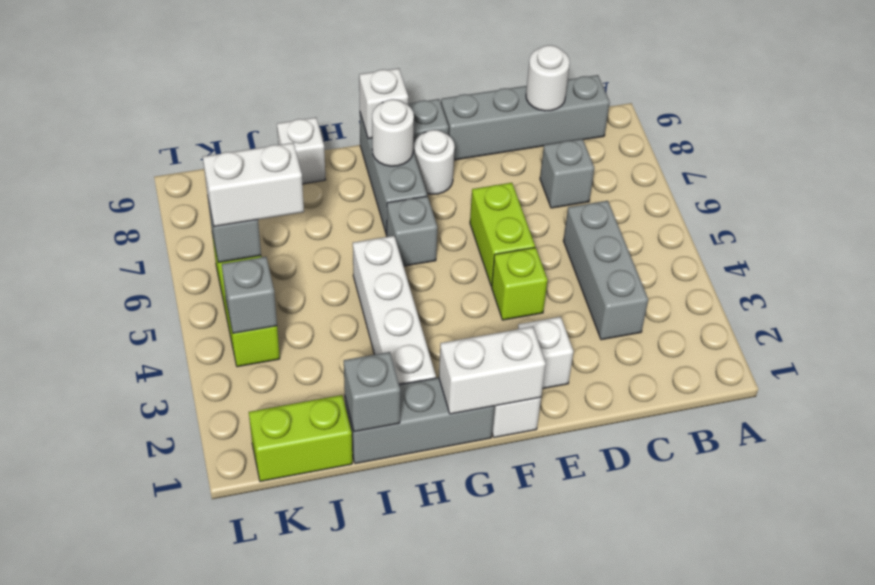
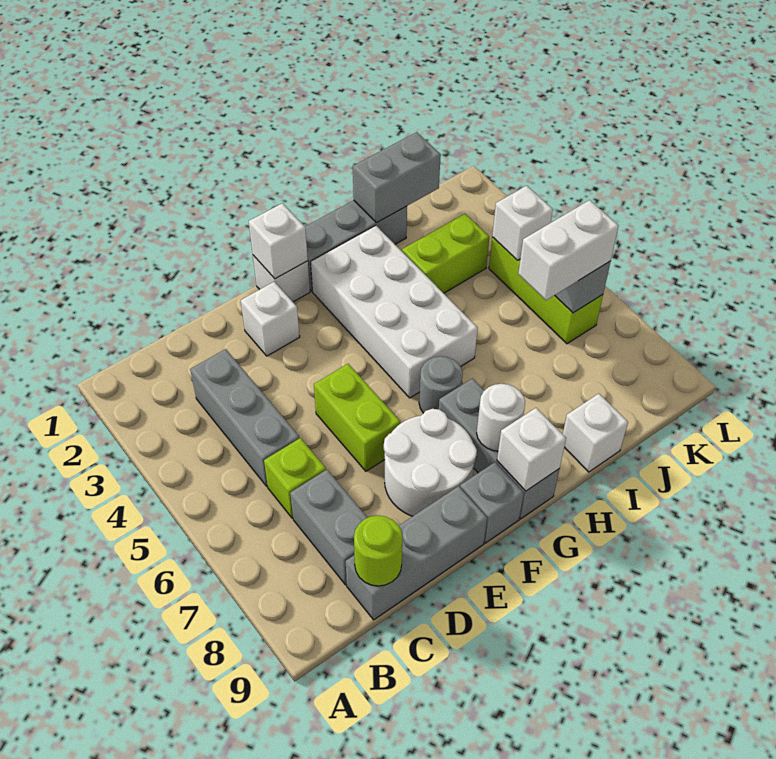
grey brick B9:E9 level 1 -> grey brick C9:E9 level 1
grey brick C7 level 1 -> grey brick C7:C8 level 1
white round brick C9 level 2 -> lime round brick C9 level 2
lime brick E4 level 1 -> lime brick C6 level 1
white brick F1:G1 level 2 -> white brick F1 level 2
white round brick F8 level 1 -> white round brick E7:F8 level 1
grey brick G6 level 1 -> grey round brick G6 level 1
white brick H2:H5 level 1 -> white brick G2:H5 level 1
grey brick I1 level 2 -> grey brick I1:J1 level 2
lime brick J1:K1 level 1 -> lime brick I3:J3 level 1
grey brick K4 level 2 -> white brick K4 level 2

